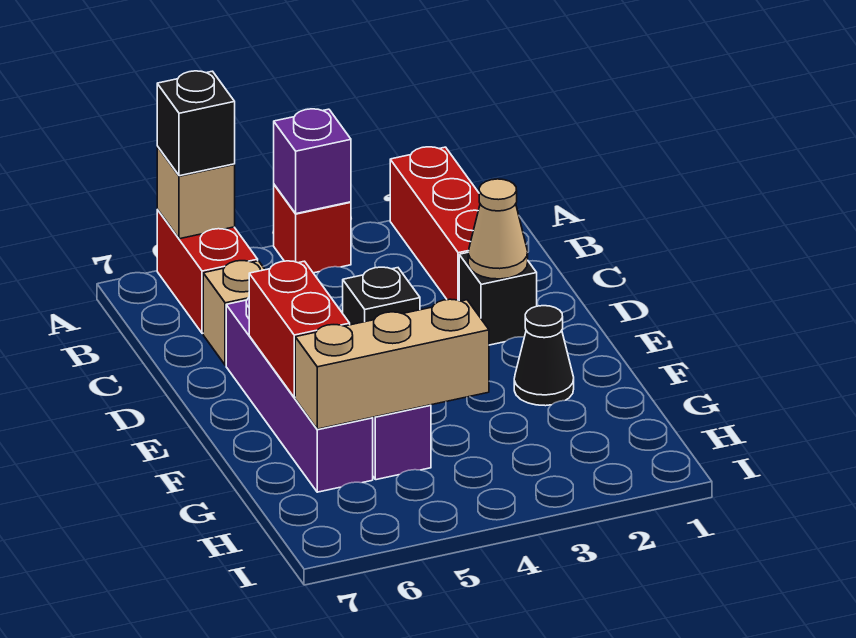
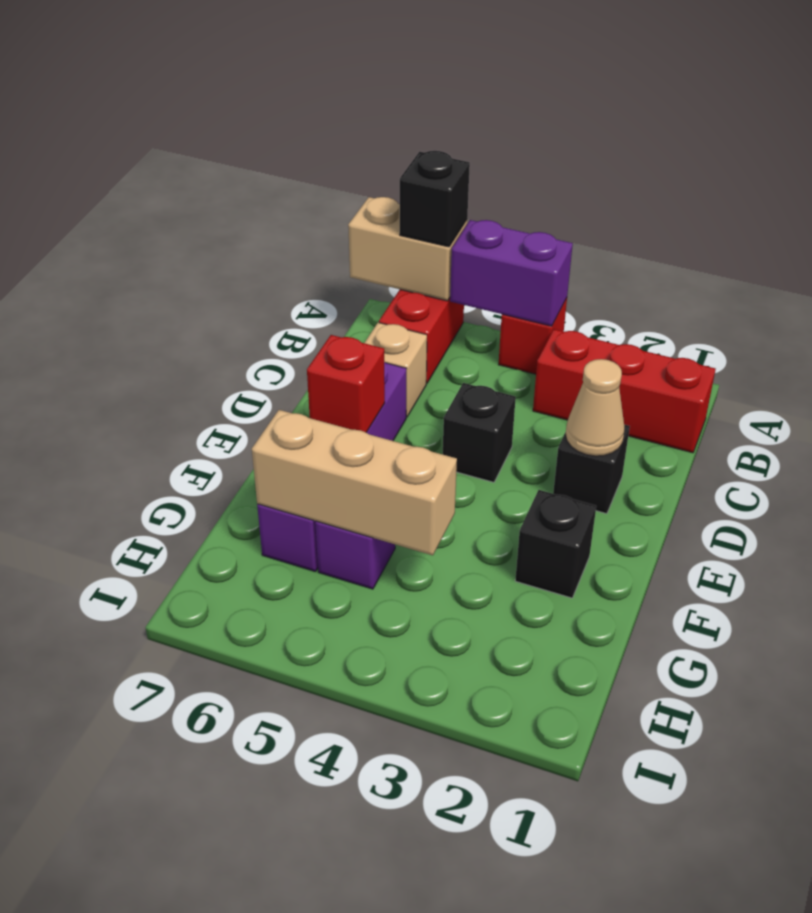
red brick A2:C2 level 1 -> red brick B1:B3 level 1
purple brick A4 level 2 -> purple brick A4:A5 level 2
tan brick A6 level 2 -> tan brick A6:A7 level 2
red brick E6:F6 level 2 -> red brick E6 level 2
black cone F2 level 1 -> black brick F2 level 1

